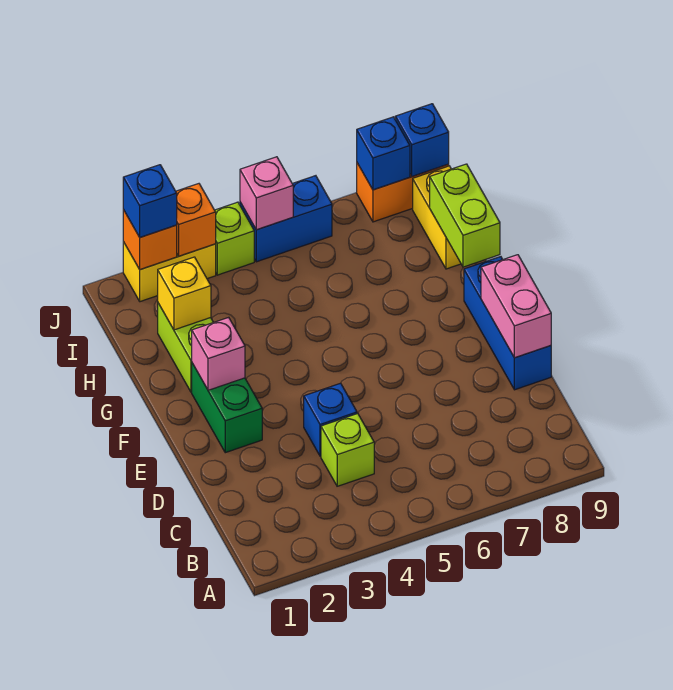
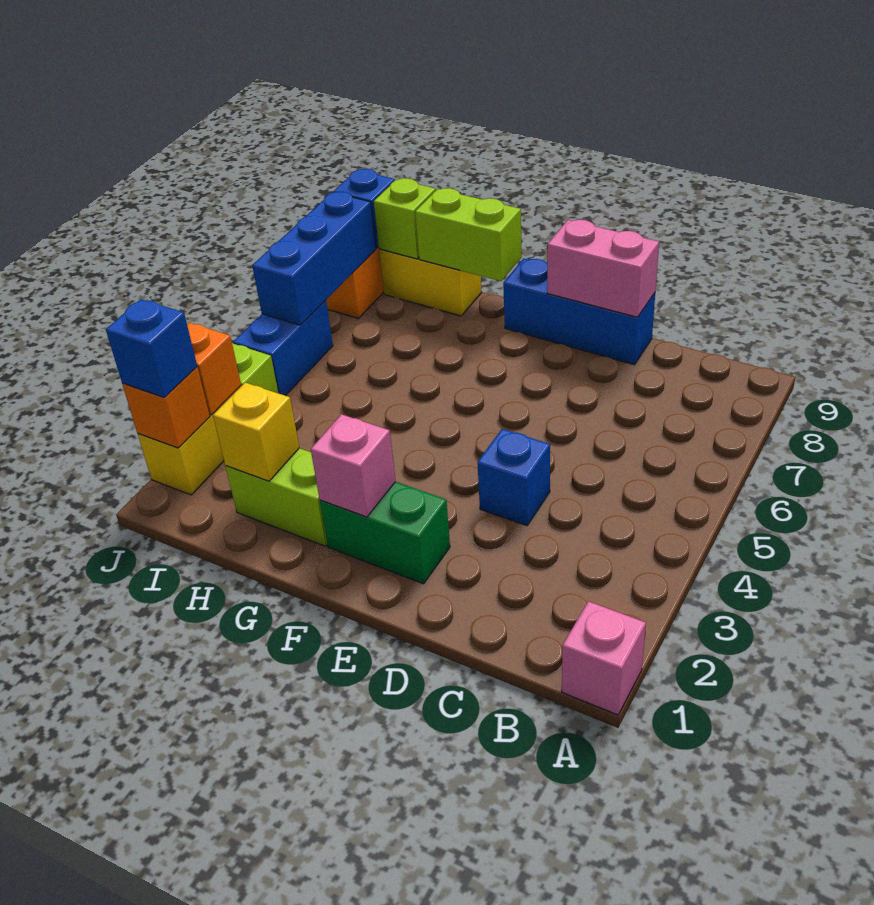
lime brick C4 level 1 -> lime brick I9 level 2
pink brick J5 level 2 -> pink brick A1 level 1
blue brick J8 level 2 -> blue brick J6:J8 level 2

